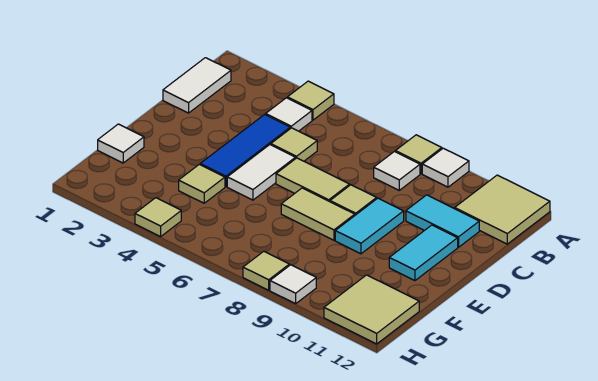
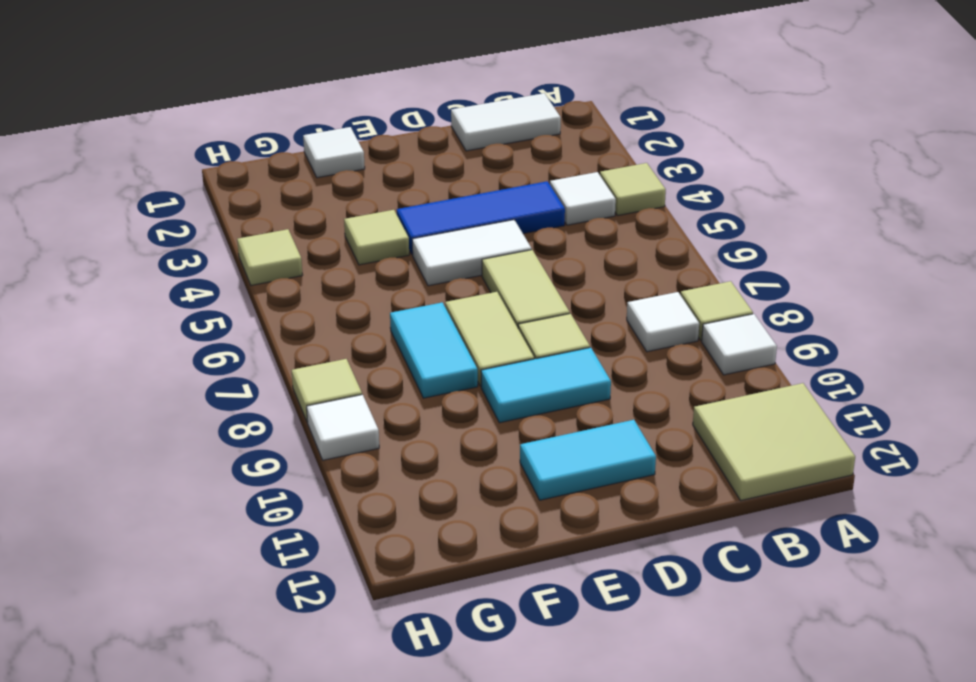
tan tile C5 level 1 -> none
cyan tile C10:C11 level 1 -> cyan tile F7:F8 level 1
tan tile G11:H12 level 1 -> none

